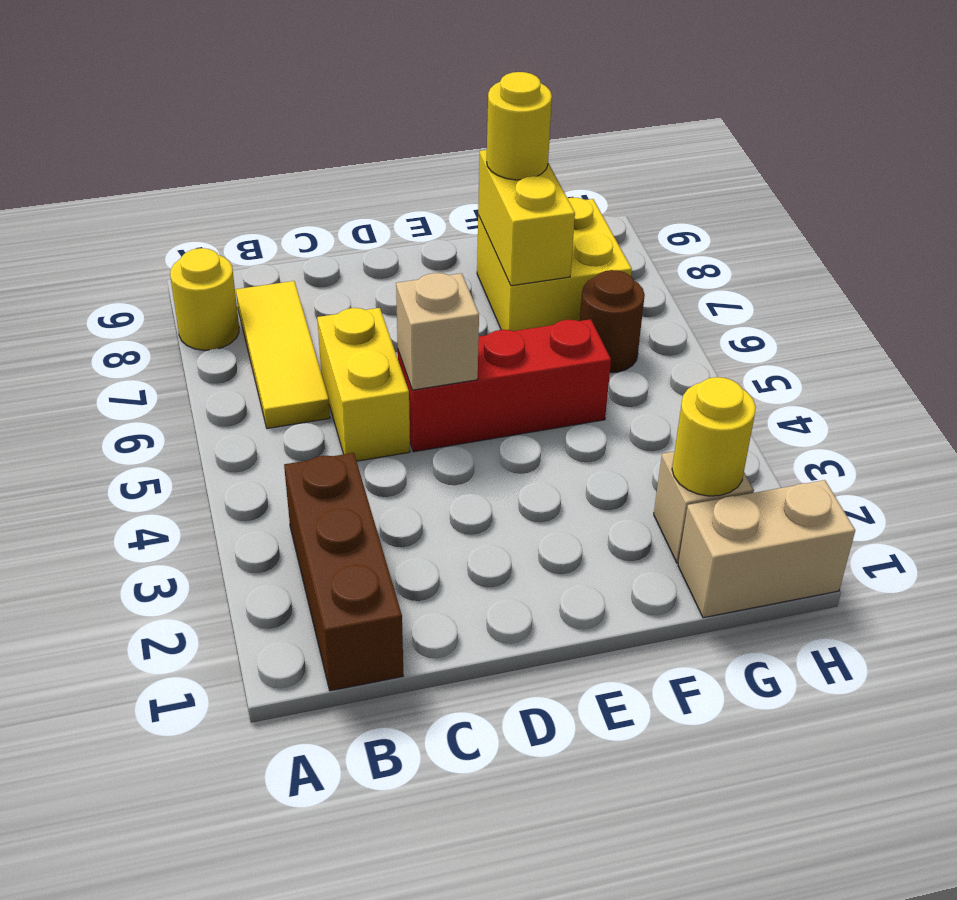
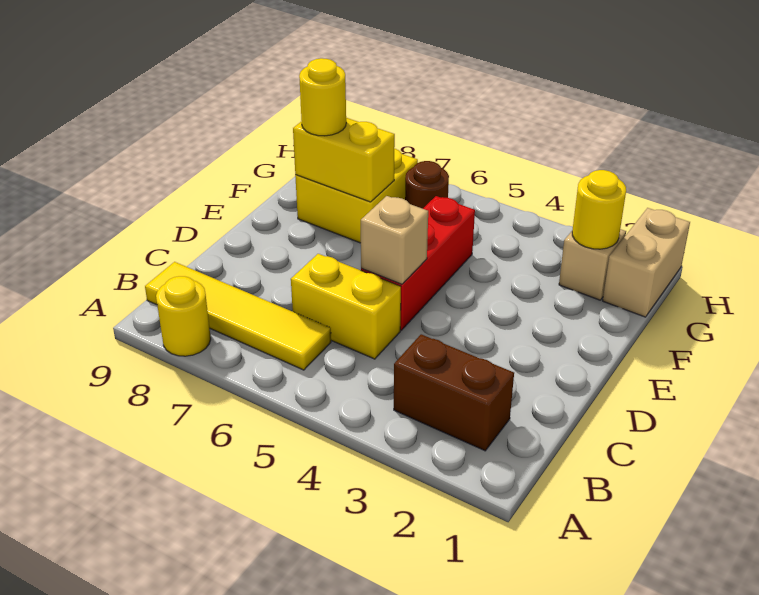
brown brick B1:B3 level 1 -> brown brick B2:B3 level 1
yellow tile B6:B8 level 1 -> yellow tile B6:B9 level 1

